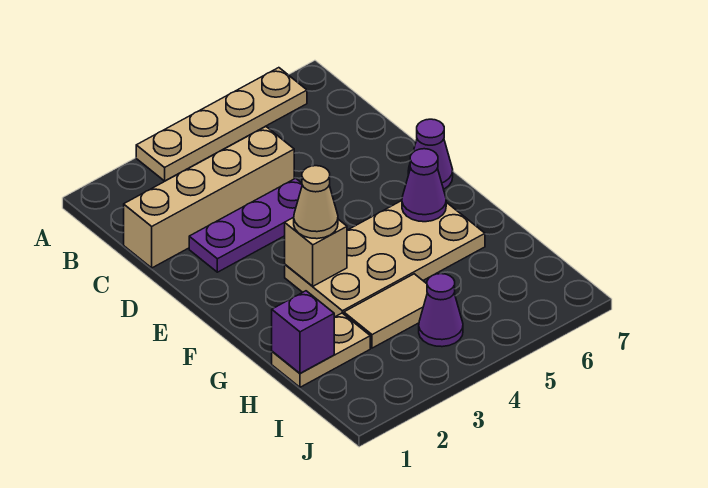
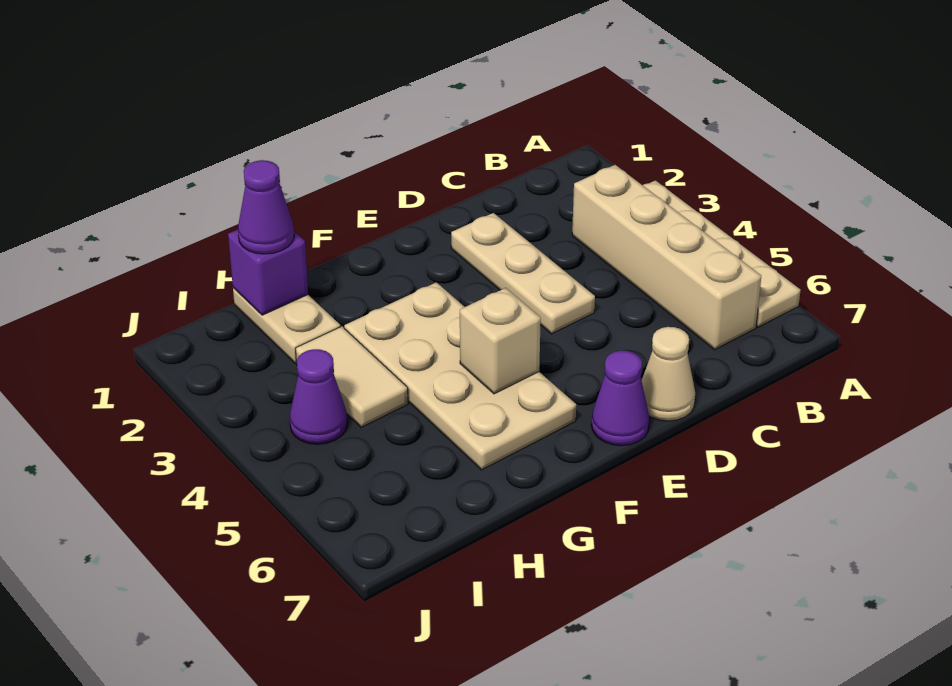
tan brick C1:C4 level 1 -> tan brick B3:B6 level 1
purple plate D2:D4 level 1 -> tan plate D2:D4 level 1
tan brick F3 level 2 -> tan brick F5 level 2
tan cone F3 level 3 -> tan cone D7 level 1
purple cone F6 level 2 -> purple cone H1 level 3

